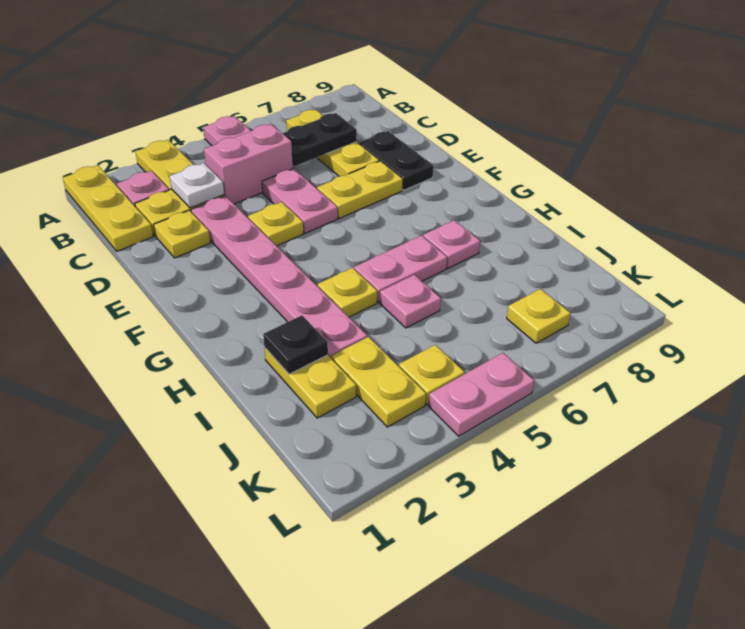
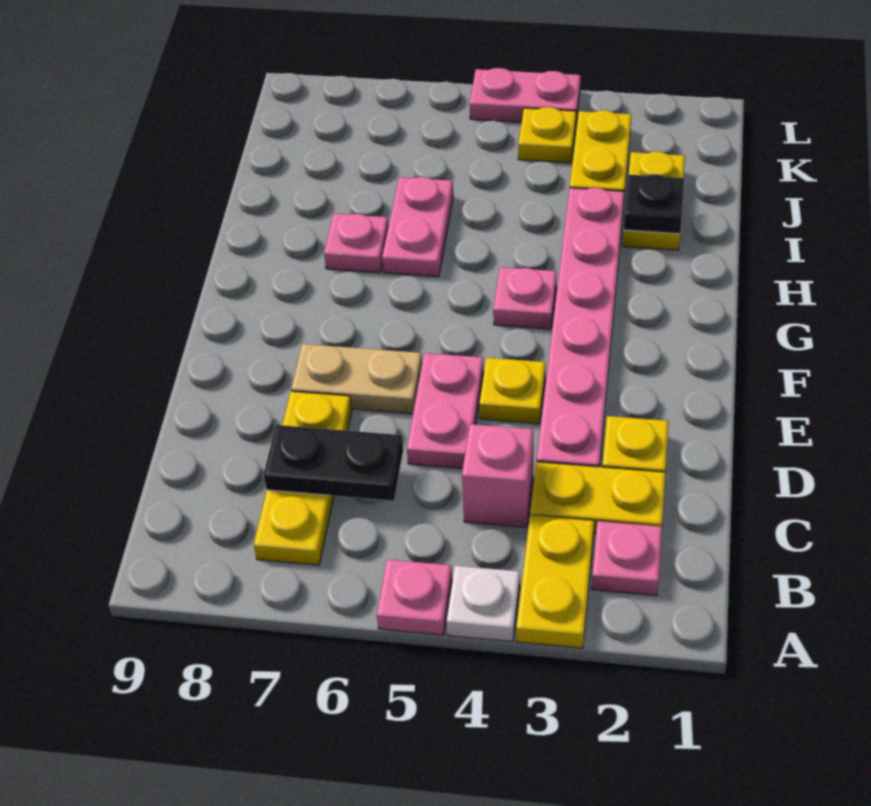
yellow plate A1:C1 level 1 -> none
white plate C3 level 2 -> white plate A4 level 1
pink brick C4:C5 level 1 -> pink brick C4 level 1
black plate D8:E8 level 1 -> none
yellow plate E6:E7 level 1 -> tan plate E6:E7 level 1
yellow plate H4 level 1 -> none
pink plate H5:H6 level 1 -> pink plate H6:I6 level 1
pink plate I5 level 1 -> pink plate G4 level 1
yellow plate K7 level 1 -> none

